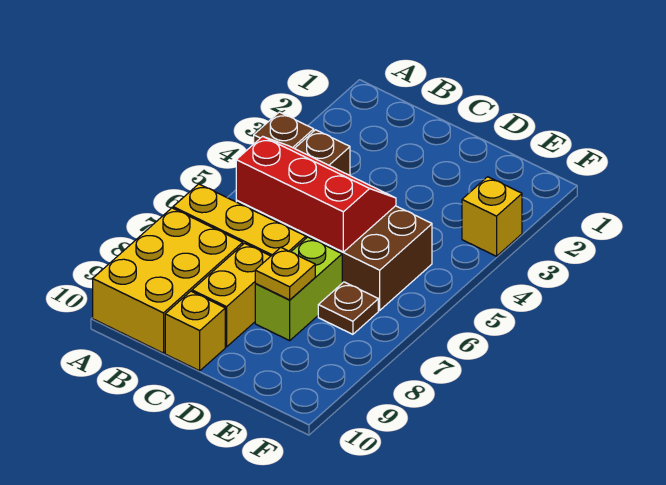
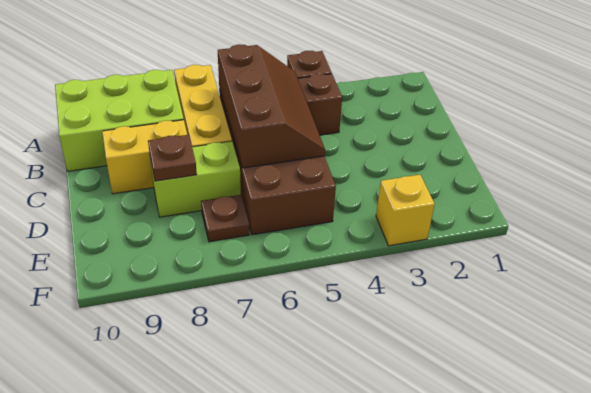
yellow brick A8:B10 level 1 -> lime brick A8:B10 level 1
red slope B5:D6 level 2 top 6 -> brown slope B5:D6 level 2 top 6
yellow brick C10 level 1 -> none
yellow plate D8 level 2 -> brown plate D8 level 2

